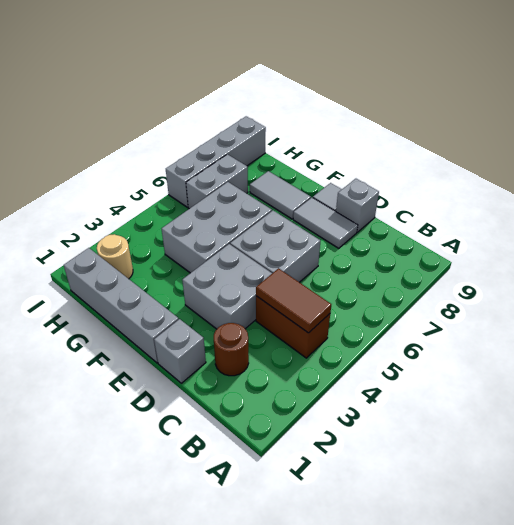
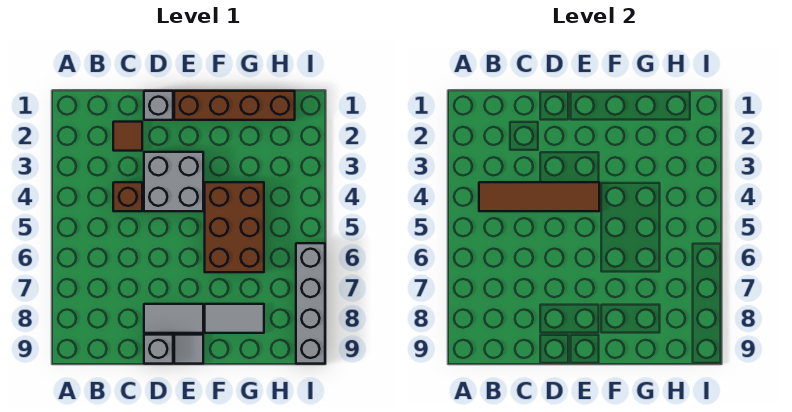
brown brick B4:C4 level 1 -> brown brick C4 level 1
brown tile B4:C4 level 2 -> brown tile B4:E4 level 2
brown round brick C2 level 1 -> brown tile C2 level 1
grey brick D5:E6 level 1 -> none
grey brick E1:H1 level 1 -> brown brick E1:H1 level 1
grey brick F4:G6 level 1 -> brown brick F4:G6 level 1
tan round brick H2 level 1 -> none
grey brick H6:H7 level 1 -> none

